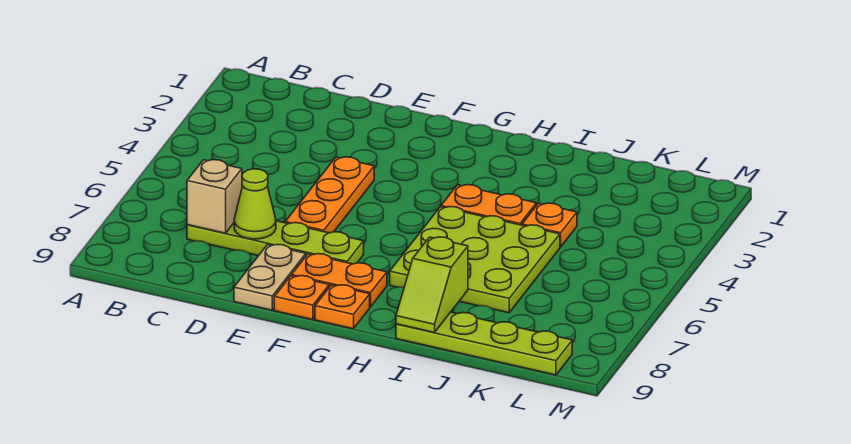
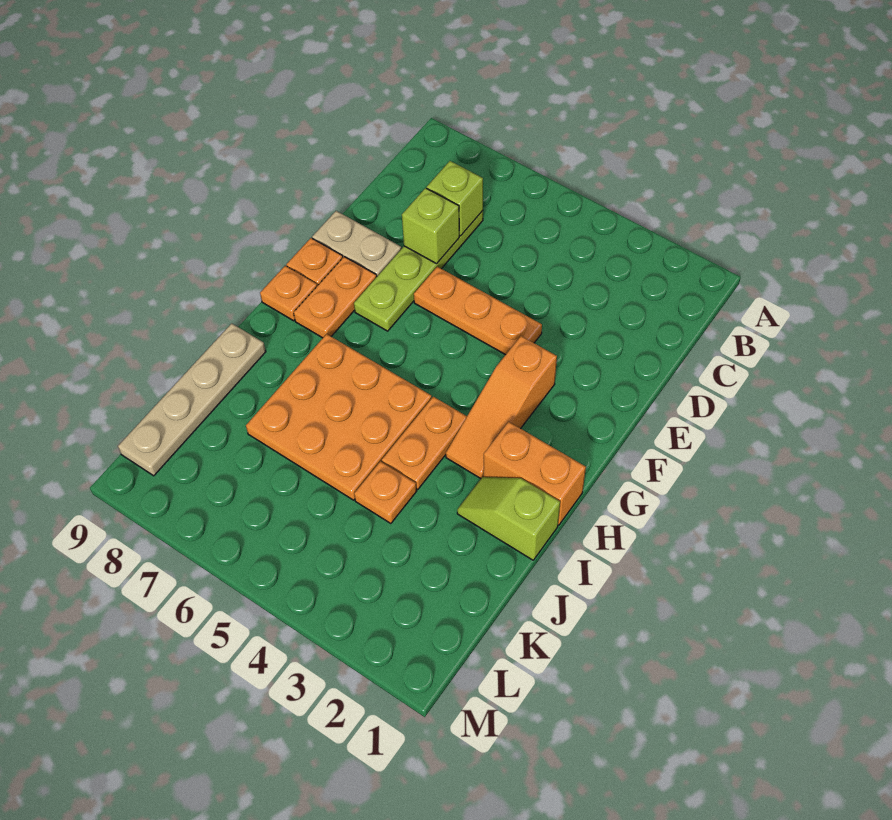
tan brick C7 level 2 -> lime brick C7 level 2
lime cone D7 level 2 -> lime brick D7 level 2
none -> orange slope F3:H3 level 1 top F
none -> orange brick H1:H2 level 1
lime plate H5:J7 level 1 -> orange plate H5:J7 level 1
lime slope I8:I9 level 2 top 8 -> lime slope I1:I2 level 1 top 1
lime plate I9:L9 level 1 -> tan plate I9:L9 level 1

